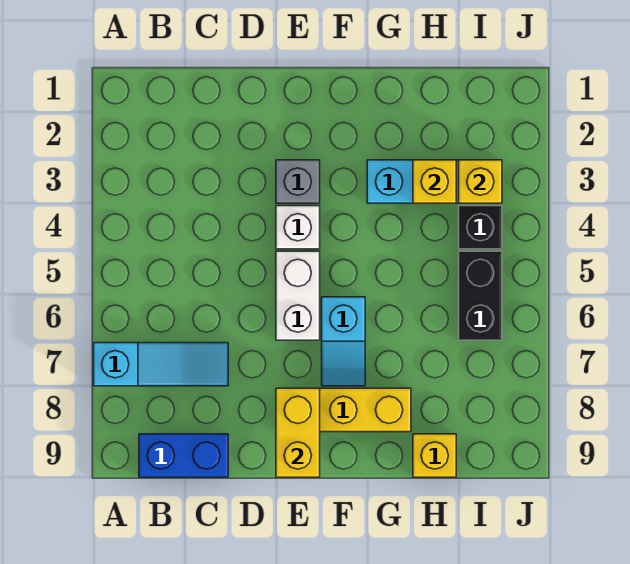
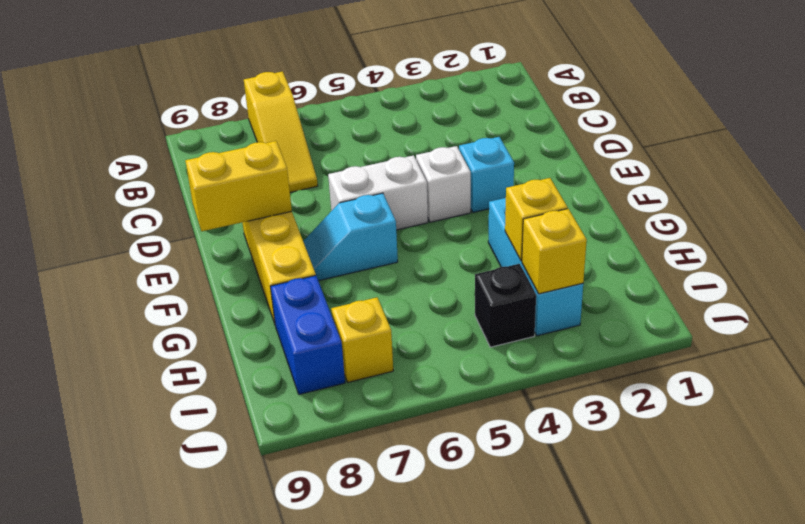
cyan slope A7:C7 level 1 top A -> yellow slope A7:C7 level 1 top A
blue brick B9:C9 level 1 -> blue brick H8:I8 level 1
grey brick E3 level 1 -> cyan brick E3 level 1
yellow brick H9 level 1 -> yellow brick I7 level 1
black brick I5:I6 level 1 -> none

